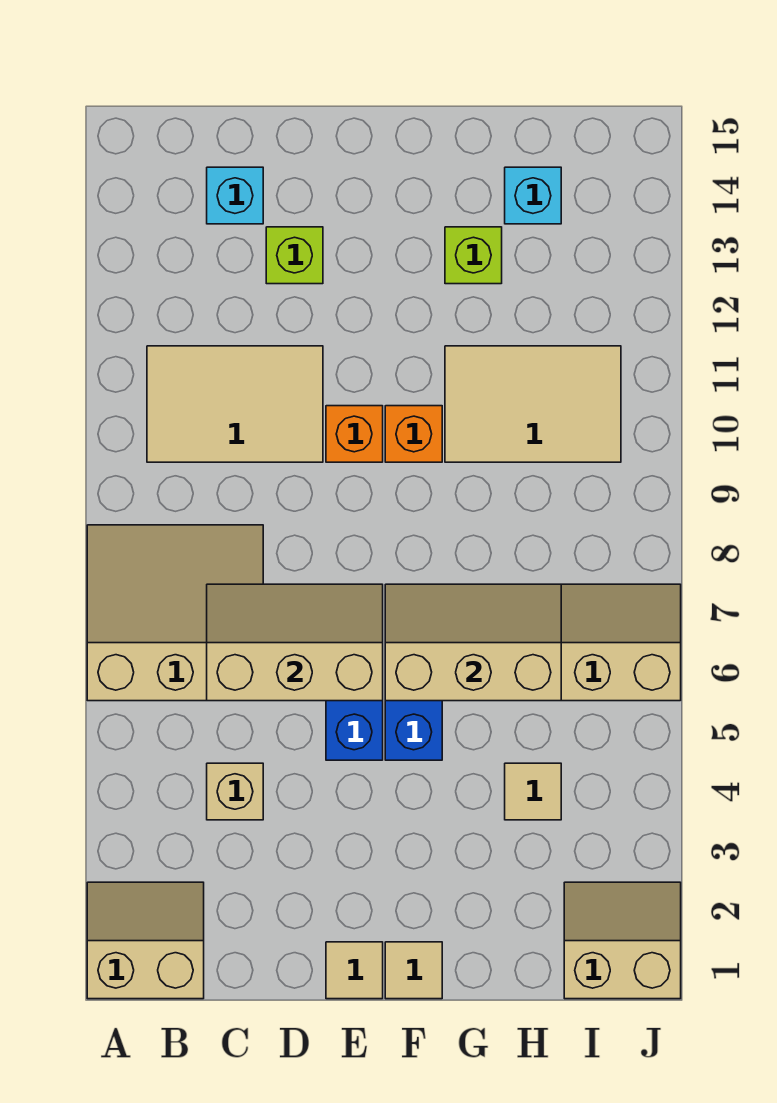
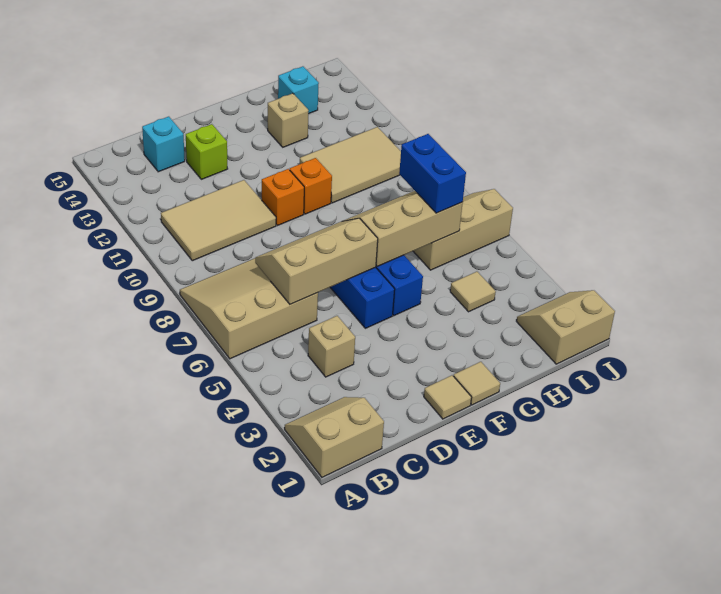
lime brick G13 level 1 -> tan brick G13 level 1
none -> blue brick H6:H7 level 3

